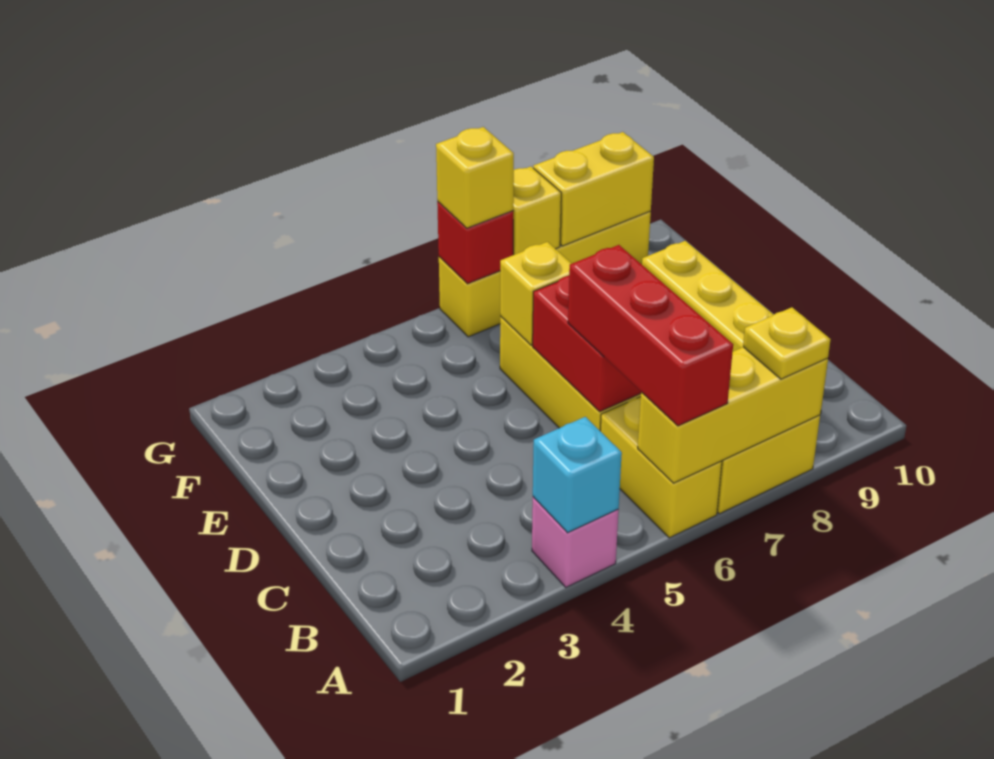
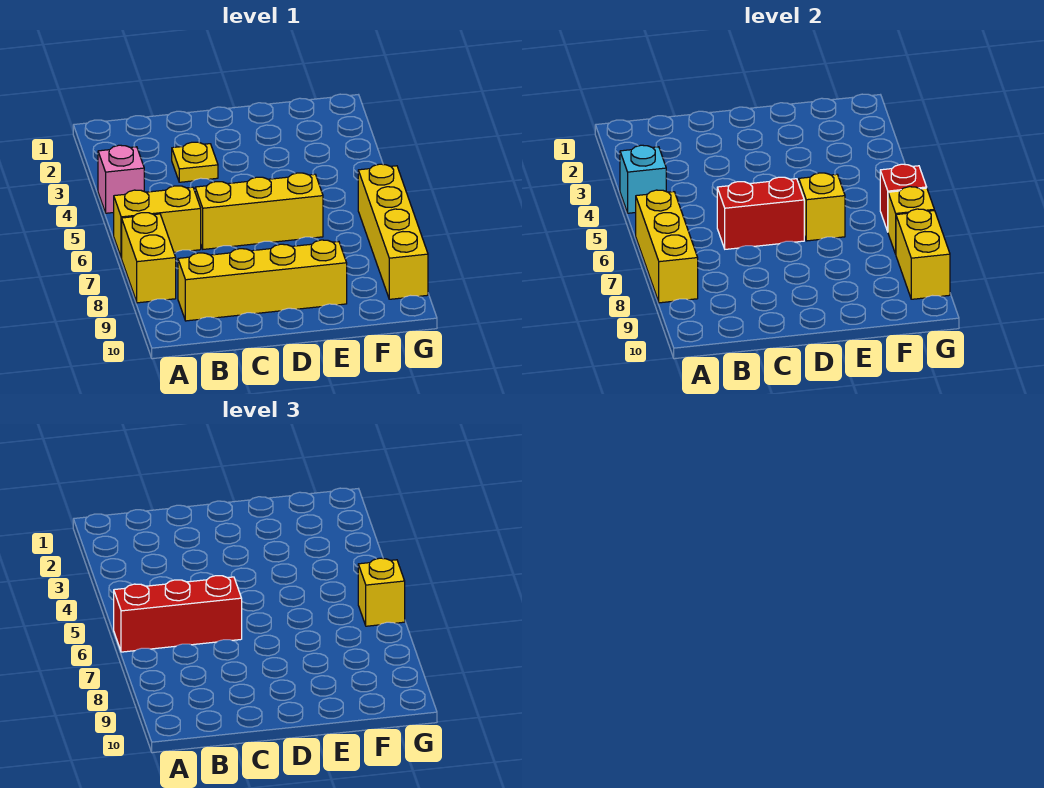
yellow plate A8 level 3 -> yellow plate C3 level 1

